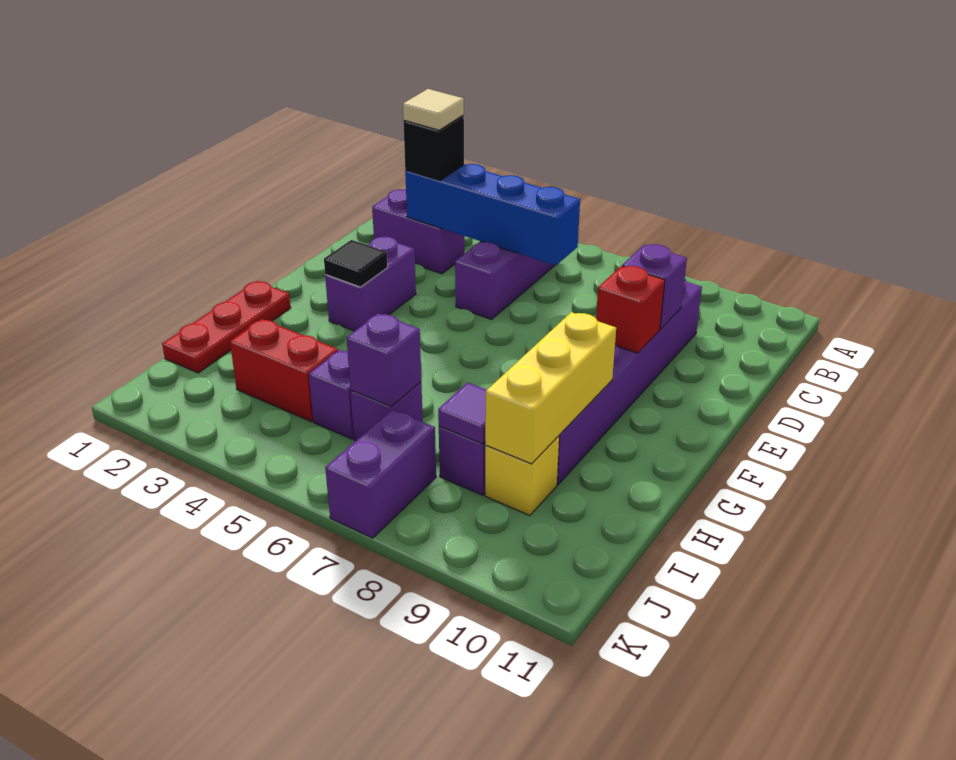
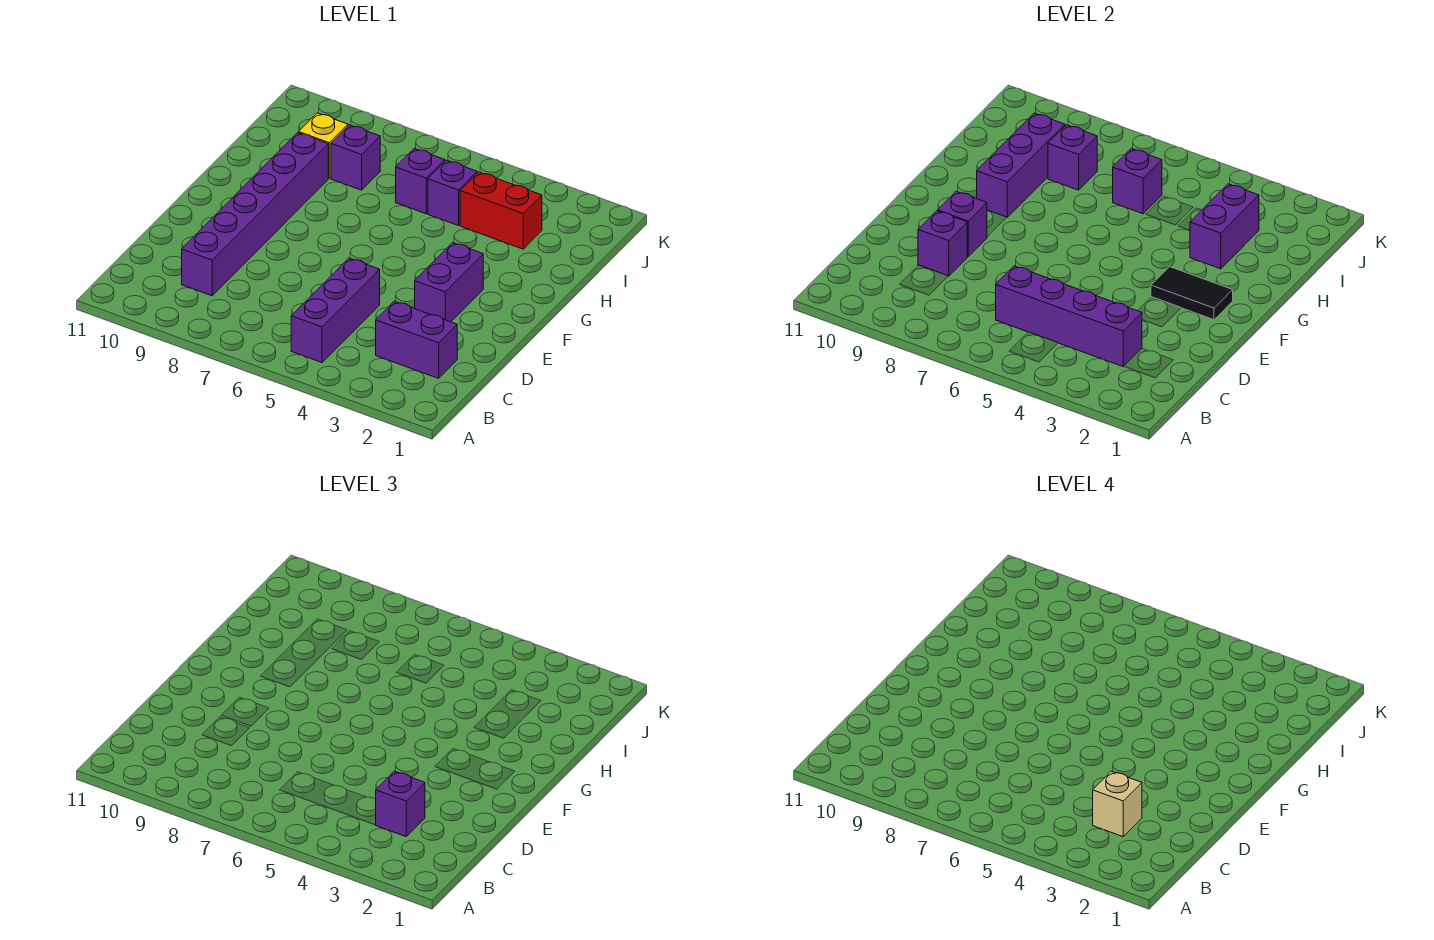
blue brick C3:C6 level 2 -> purple brick C3:C6 level 2
black brick C3 level 3 -> purple brick C3 level 3
tan tile C3 level 4 -> tan brick C3 level 4
red brick E9 level 2 -> purple brick E9 level 2
black tile F3 level 2 -> black tile F2:F3 level 2
red plate G1:I1 level 1 -> none
yellow brick G9:I9 level 2 -> purple brick G9:I9 level 2
purple tile I8 level 2 -> purple brick I8 level 2
purple brick J7:K7 level 1 -> purple brick H3:I3 level 2

